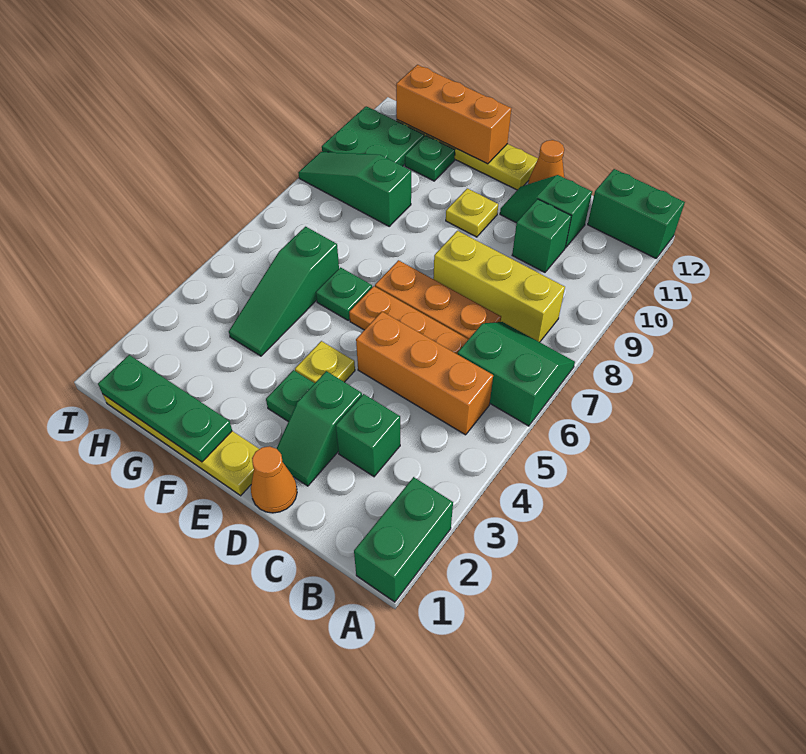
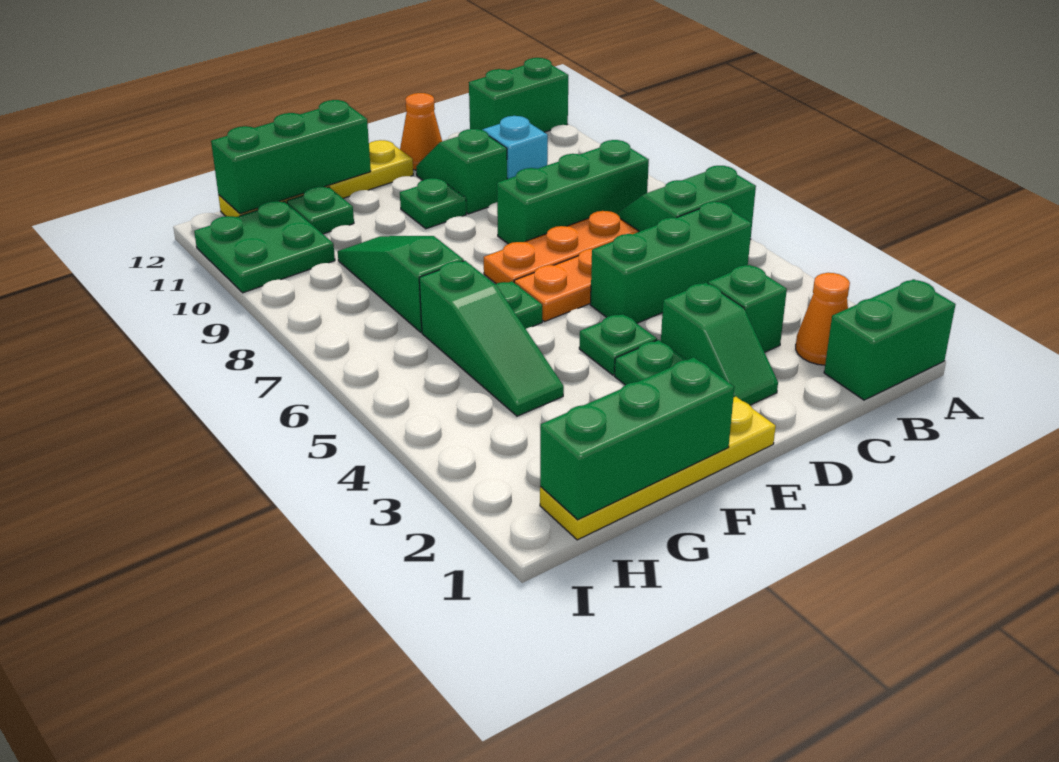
green brick A1:A2 level 1 -> green brick A1:B1 level 1
orange brick B5:D5 level 1 -> green brick B5:D5 level 1
yellow brick B8:D8 level 1 -> green brick B8:D8 level 1
green brick C10 level 1 -> cyan brick C10 level 1
green slope C11:D11 level 1 top C -> green slope D10:D11 level 1 top 10
orange cone D1 level 1 -> orange cone B2 level 1
yellow plate E4 level 1 -> green plate E4 level 1
yellow plate E10 level 1 -> green plate E10 level 1
green plate F1:H1 level 2 -> green brick F1:H1 level 2
orange brick F12:H12 level 2 -> green brick F12:H12 level 2
green slope G9:I9 level 1 top G -> green slope G7:G9 level 1 top 7

